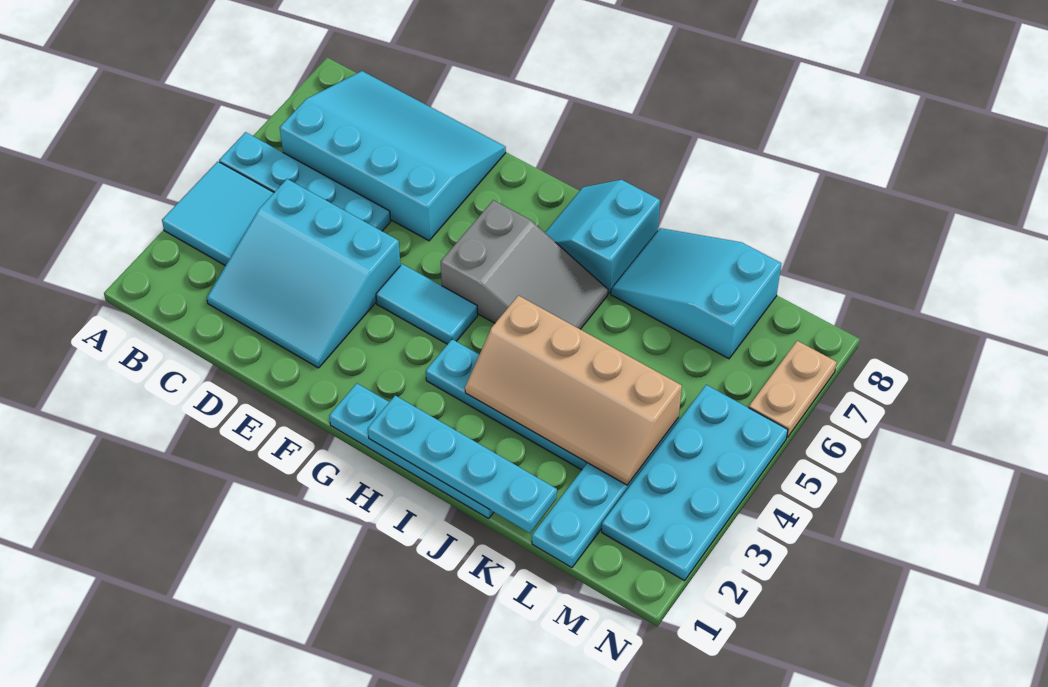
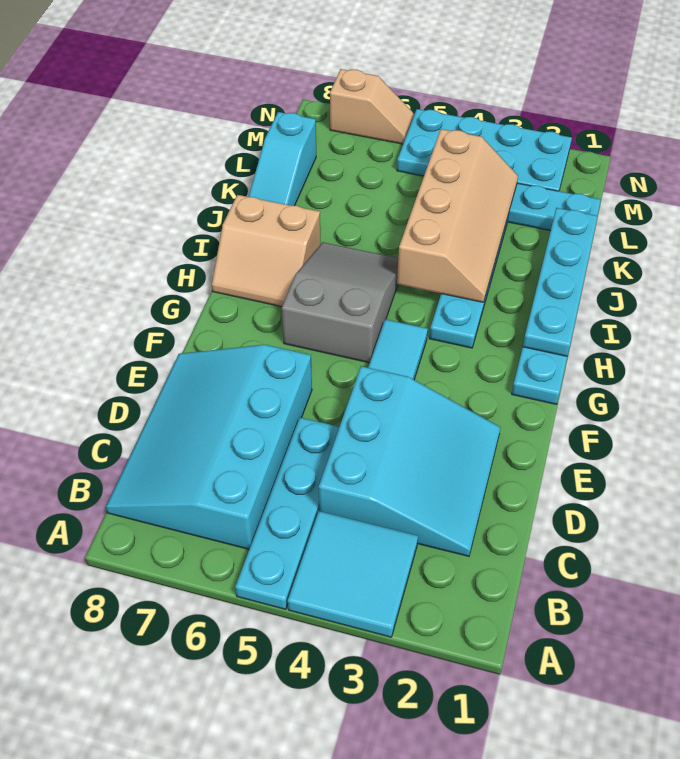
cyan slope H7:I8 level 1 top I -> tan slope H7:I8 level 1 top I
cyan slope J7:L8 level 1 top L -> cyan slope J8:L8 level 1 top L
tan plate N6:N7 level 1 -> tan slope N6:N7 level 1 top 7

